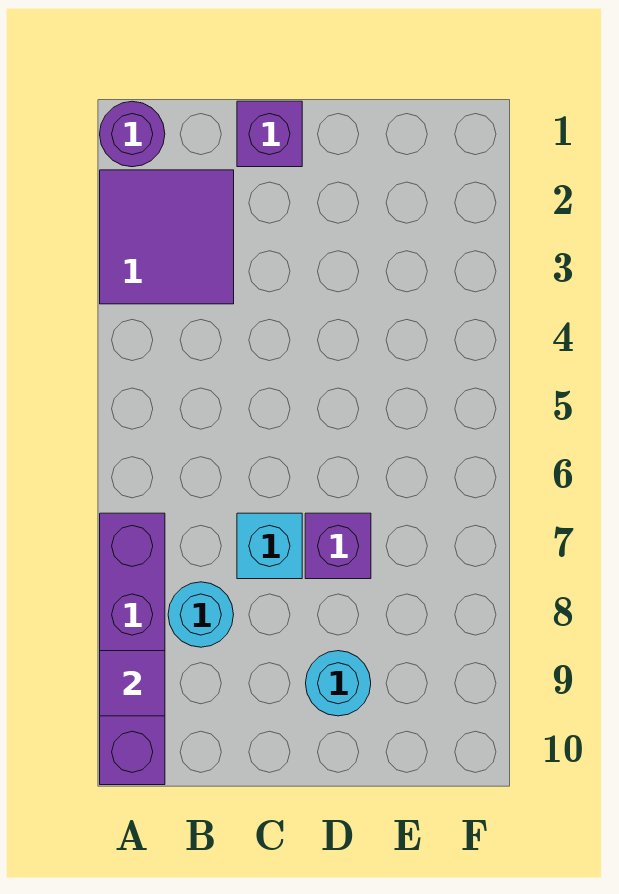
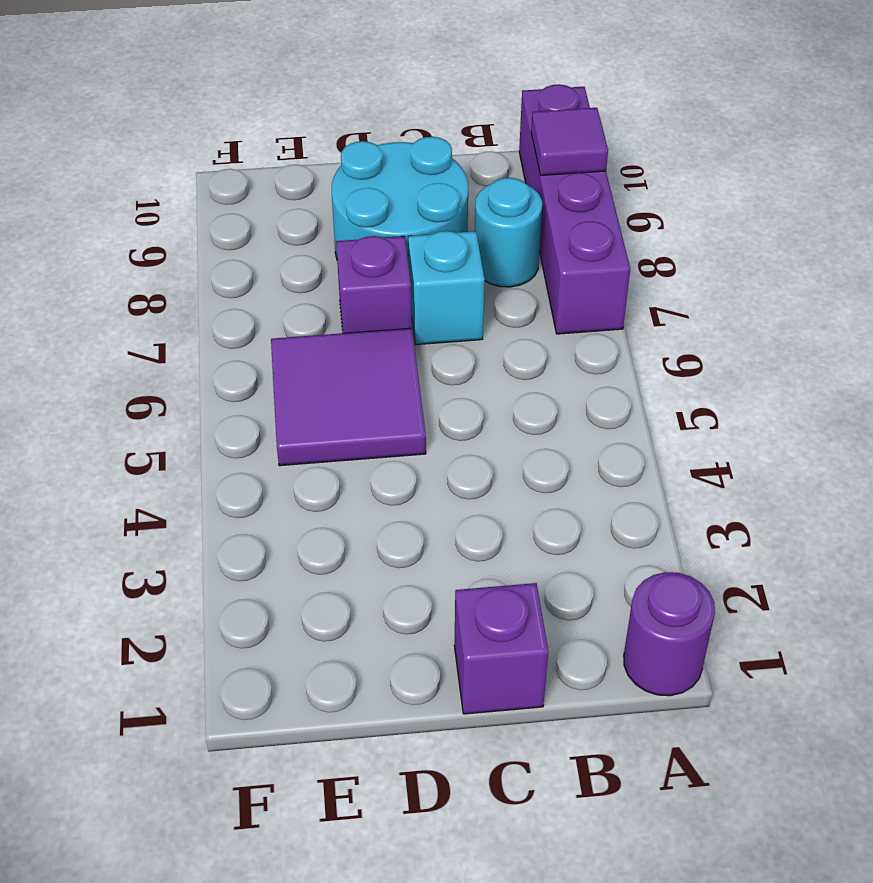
purple tile A2:B3 level 1 -> purple tile D5:E6 level 1
cyan round brick D9 level 1 -> cyan round brick C8:D9 level 1

